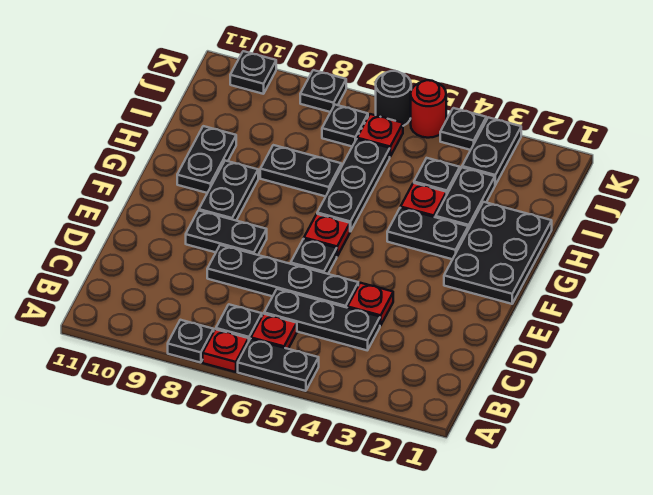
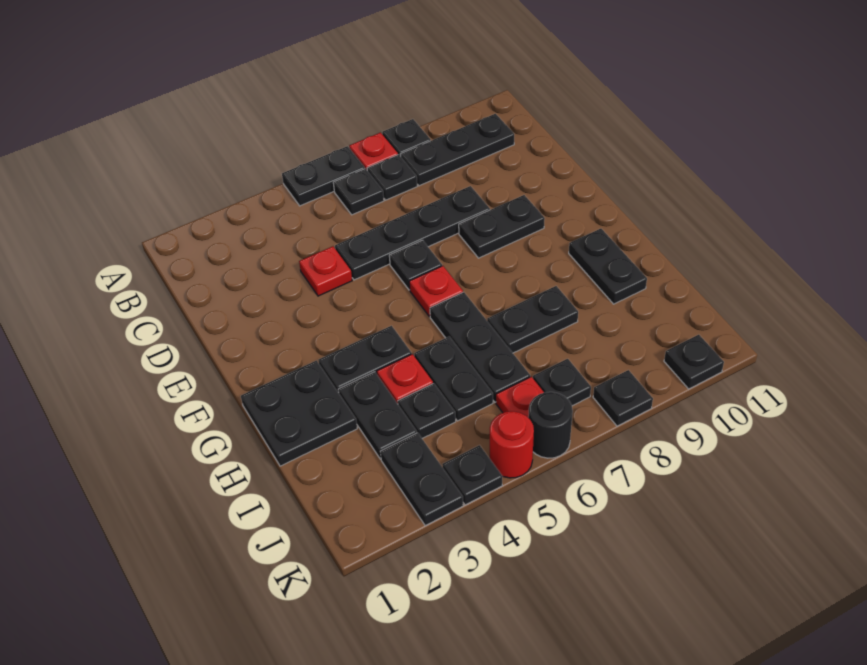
red plate B6 level 1 -> black plate B6 level 1
black plate C4:C6 level 1 -> black plate B8:B10 level 1
black plate F1:H2 level 1 -> black plate G1:H2 level 1
black plate F9:G9 level 1 -> black plate H5:I5 level 1

